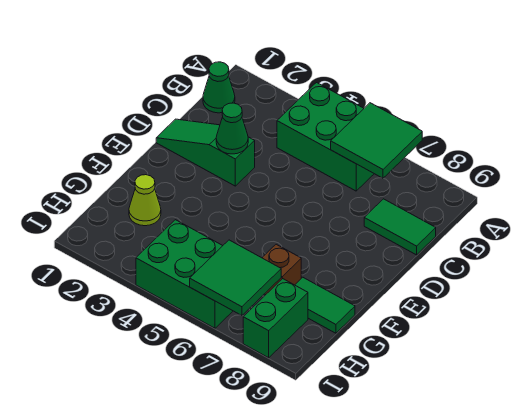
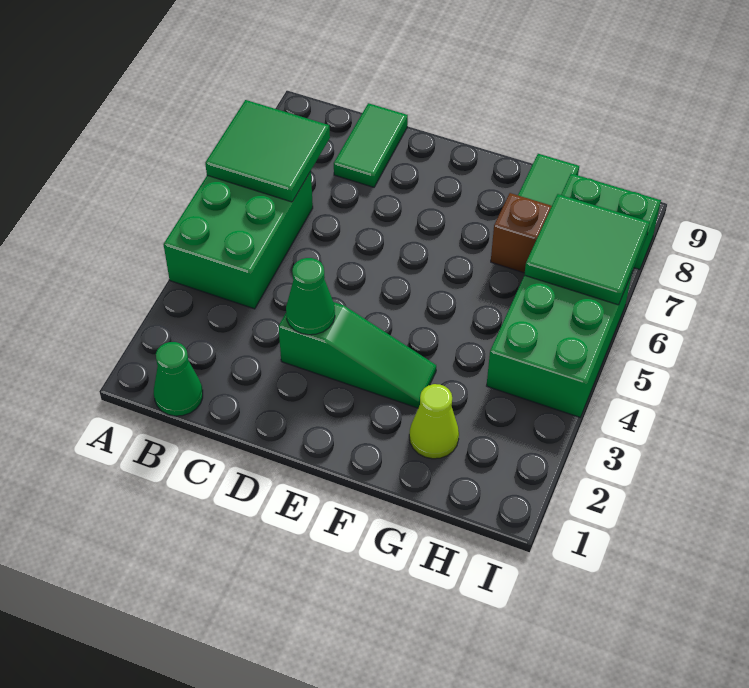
green slope D1:D3 level 1 top 3 -> green slope D3:F3 level 1 top D

